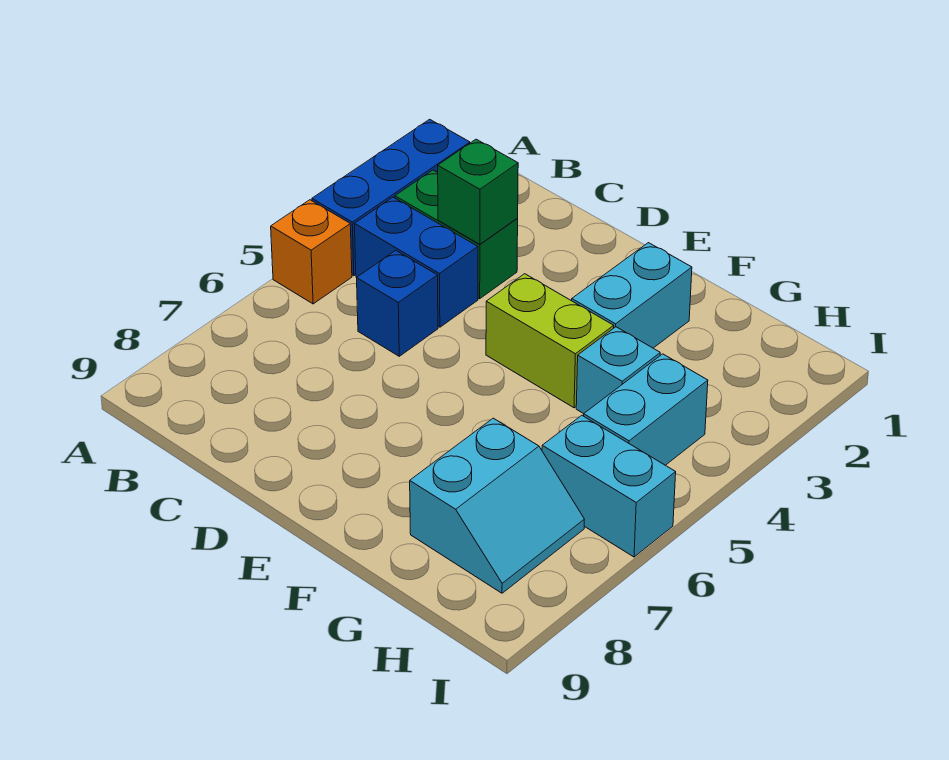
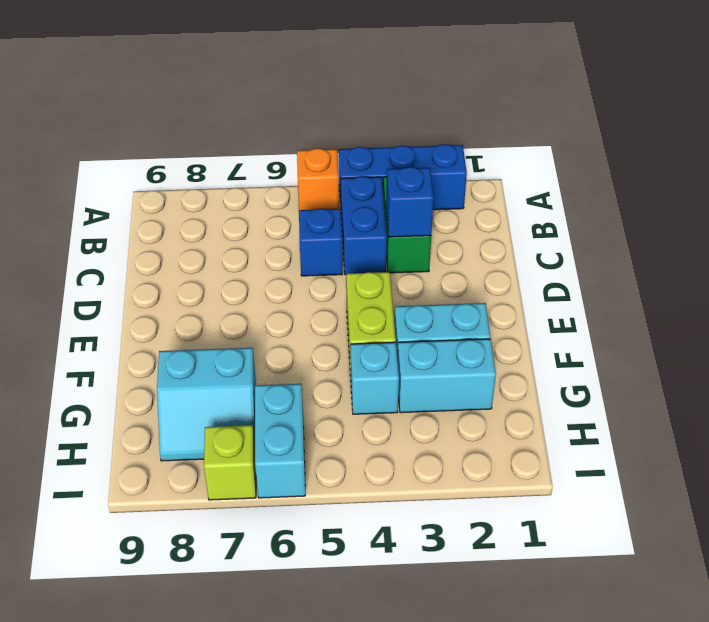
green brick C3 level 2 -> blue brick C3 level 2
cyan brick H4:H5 level 1 -> cyan brick G2:G3 level 1
none -> lime brick I7 level 1

